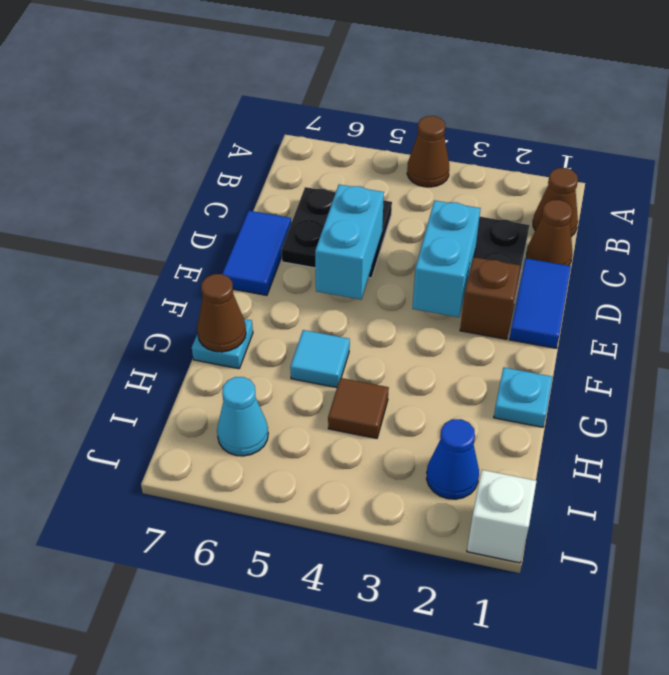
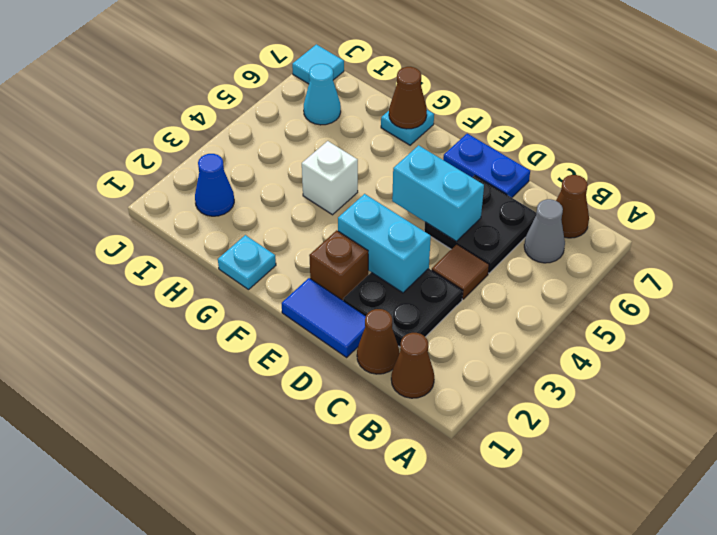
brown cone A4 level 1 -> brown cone B7 level 1
none -> grey cone B6 level 1
blue tile D7:E7 level 1 -> blue plate D7:E7 level 1
cyan tile G5 level 1 -> cyan tile J7 level 1
brown tile H4 level 1 -> brown tile C4 level 1
white brick J1 level 1 -> white brick G4 level 1

